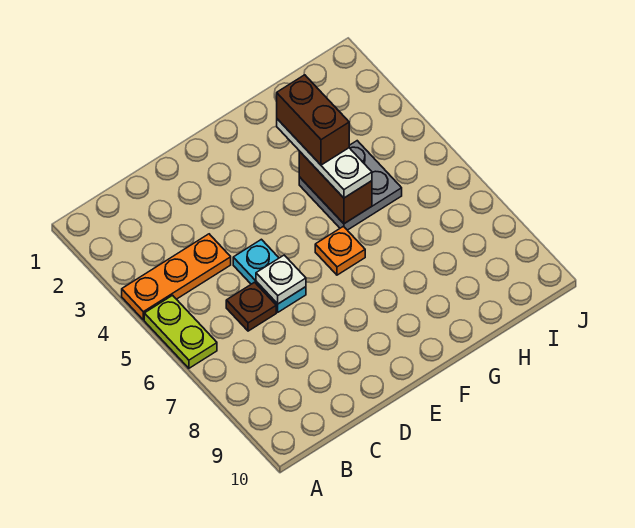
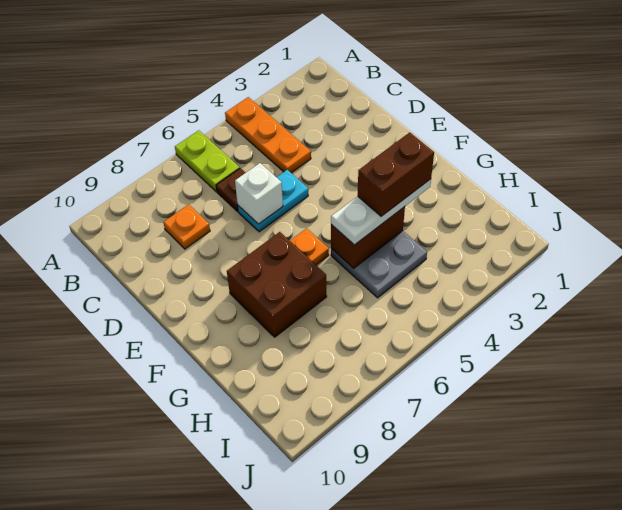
lime plate A5:A6 level 1 -> lime plate A6:B6 level 1
none -> orange plate C8 level 1
white plate D6 level 2 -> white brick D6 level 2
none -> brown brick F7:G8 level 1

